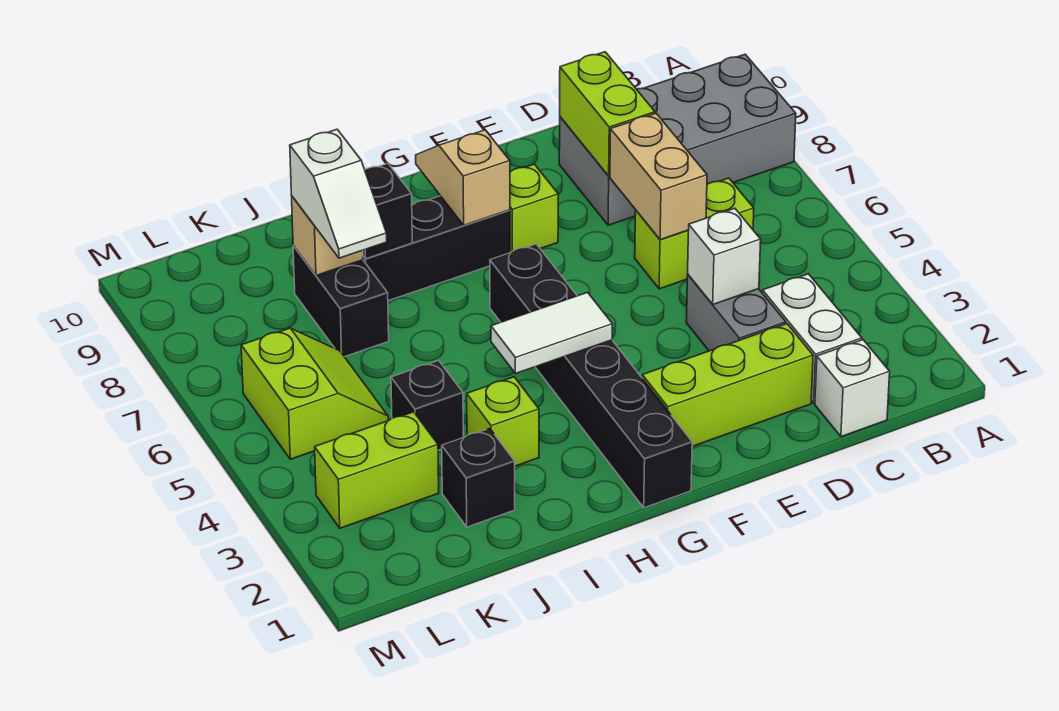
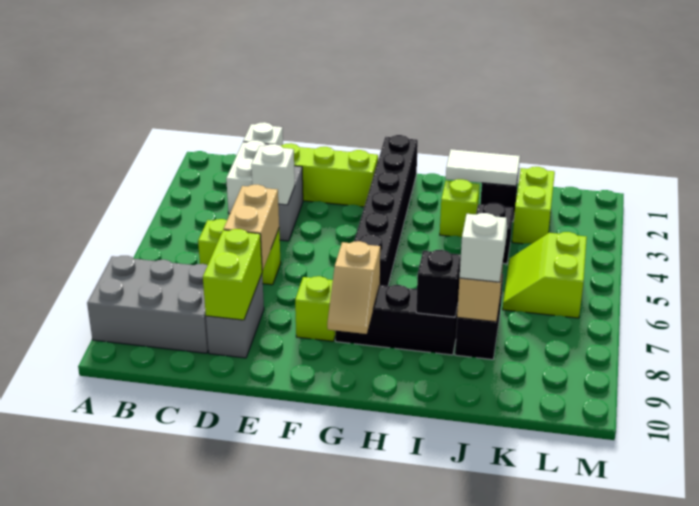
white tile G4:H4 level 2 -> white tile I2:J2 level 2
lime brick K3:L3 level 1 -> lime brick K2:K3 level 1

